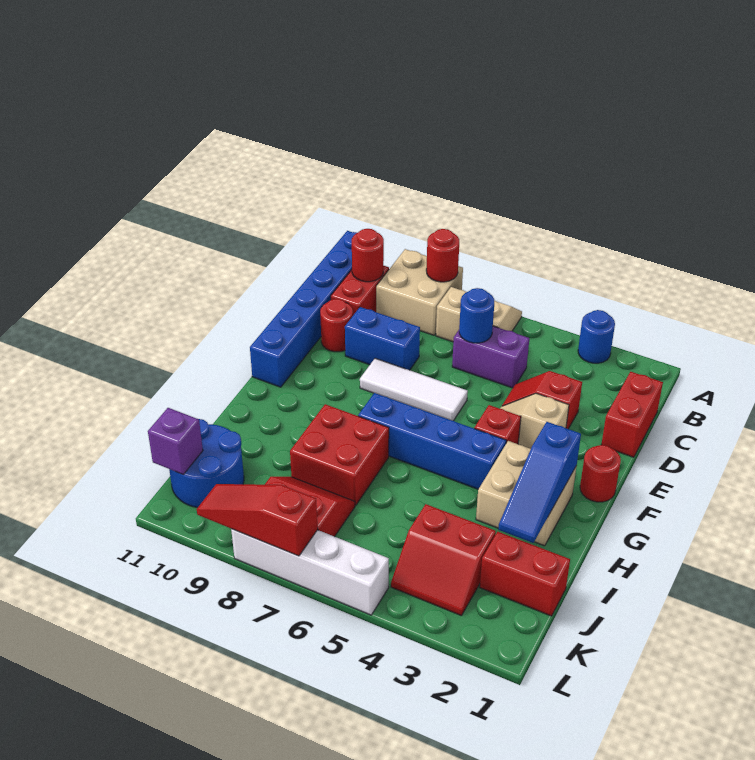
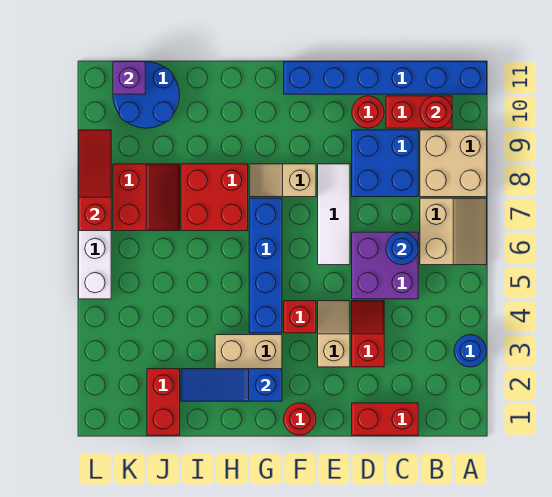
red round brick A8 level 2 -> none
purple brick C5:C6 level 1 -> purple brick C5:D6 level 1
blue brick D8:D9 level 1 -> blue brick C8:D9 level 1
none -> tan slope F8:G8 level 1 top F
red slope J3:K4 level 1 top J -> none

